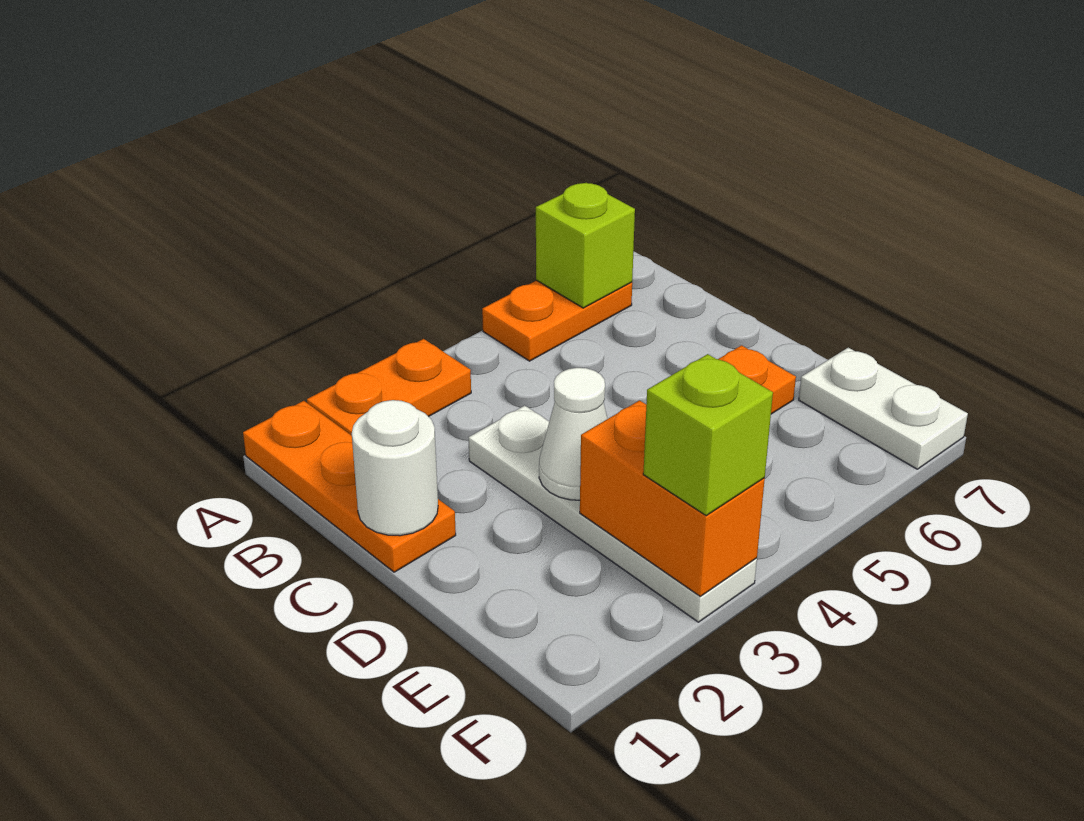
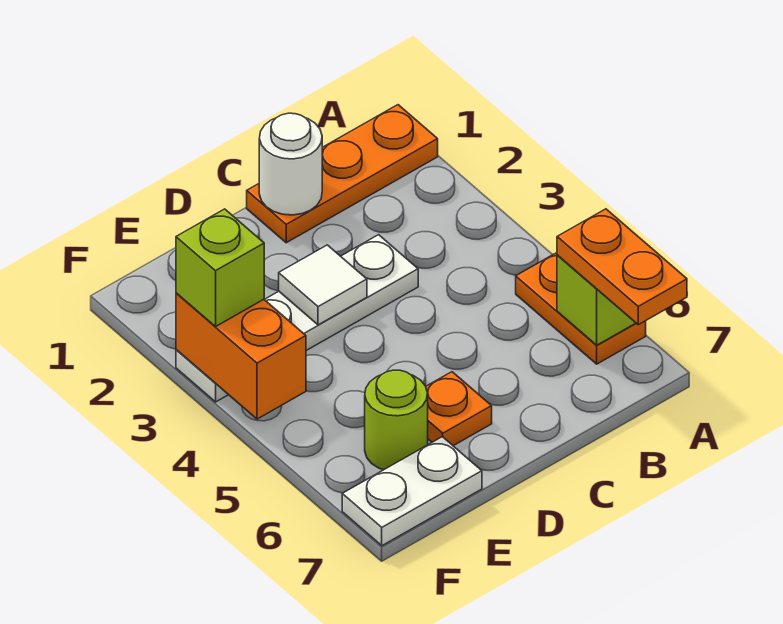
orange plate A2:A3 level 1 -> orange plate A6:A7 level 3
white cone D3 level 2 -> white tile D3 level 2
orange brick E3:F3 level 2 -> orange brick F3:F4 level 2
none -> lime round brick E6 level 1

